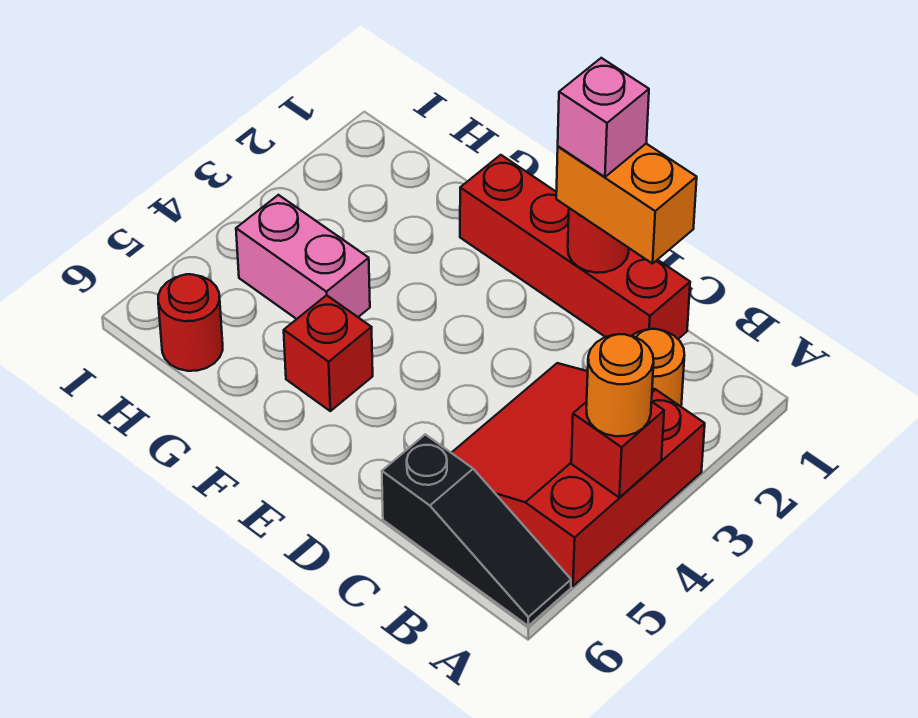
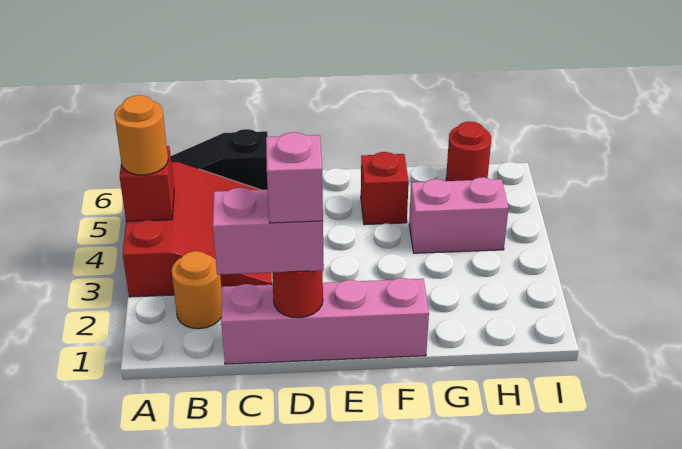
red brick C1:F1 level 1 -> pink brick C1:F1 level 1
orange brick C1:D1 level 3 -> pink brick C1:D1 level 3

